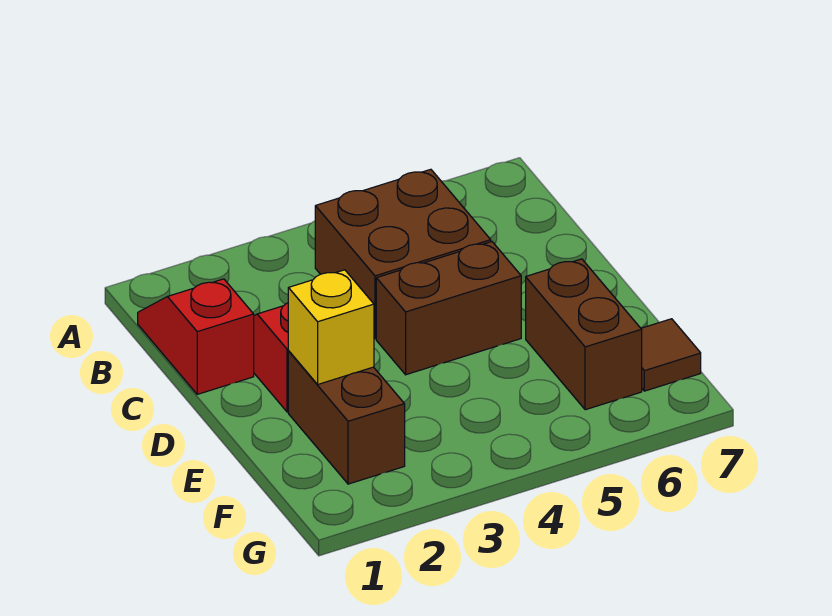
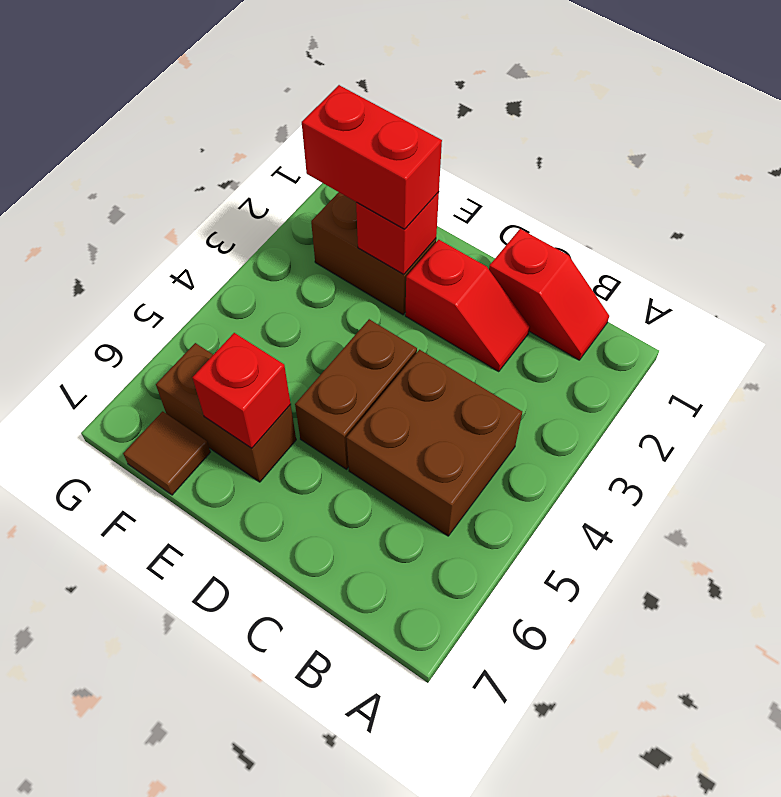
yellow brick E2 level 2 -> red brick E2 level 2
none -> red brick E2:F2 level 3
none -> red brick E6 level 2

